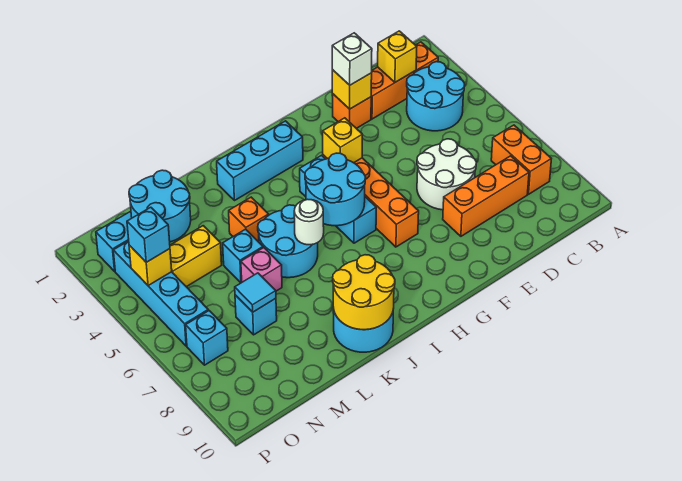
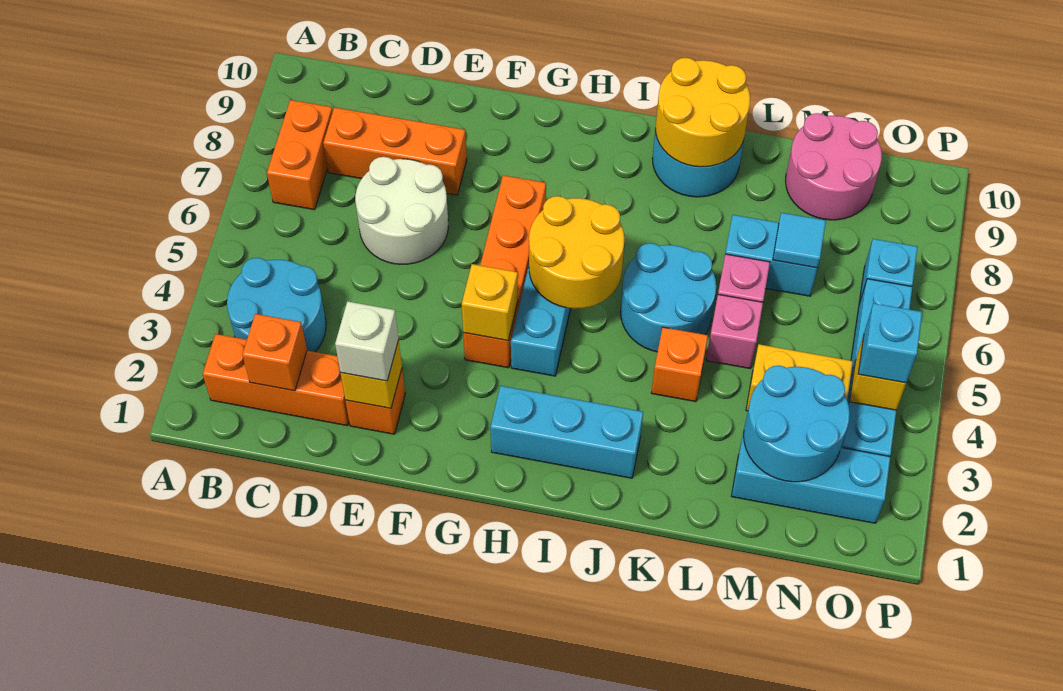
yellow brick C2 level 2 -> orange brick C2 level 2
cyan round brick H5:I6 level 2 -> yellow round brick H5:I6 level 2
white round brick J6 level 2 -> none
cyan brick L5 level 1 -> pink brick L5 level 1
cyan brick M7 level 1 -> cyan brick L7:M7 level 1
none -> pink round brick M9:N10 level 1

